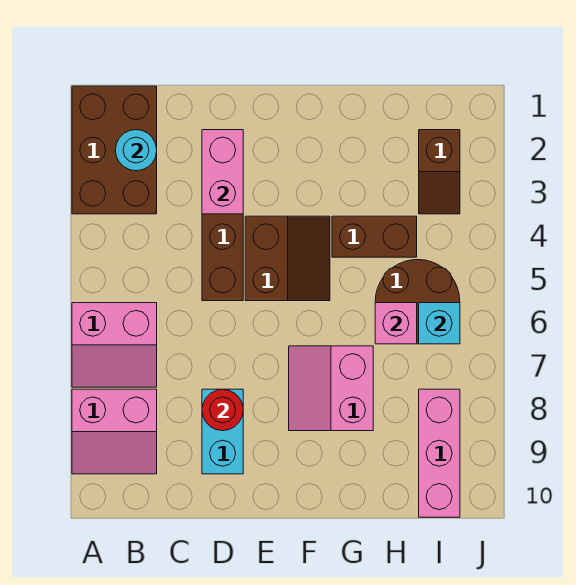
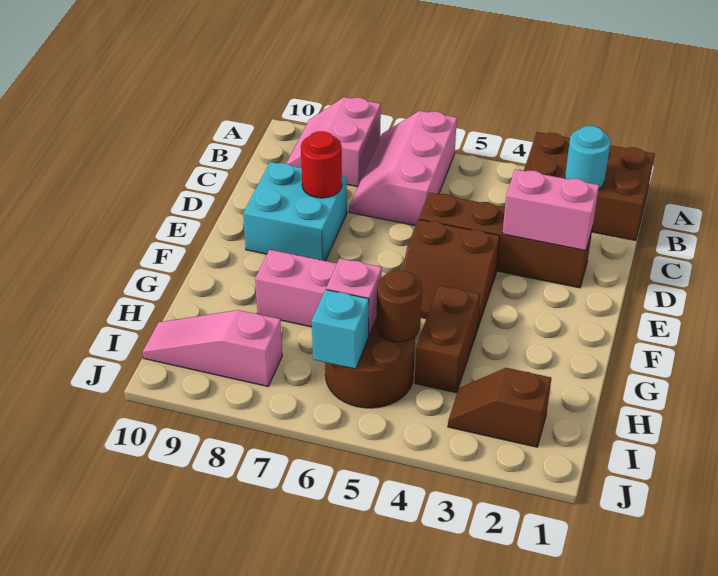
pink slope A6:B7 level 1 top 6 -> pink slope A6:C7 level 1 top 6
cyan brick D8:D9 level 1 -> cyan brick D8:E9 level 1
none -> brown round brick H5 level 2
pink brick I8:I10 level 1 -> pink slope I8:I10 level 1 top 8

